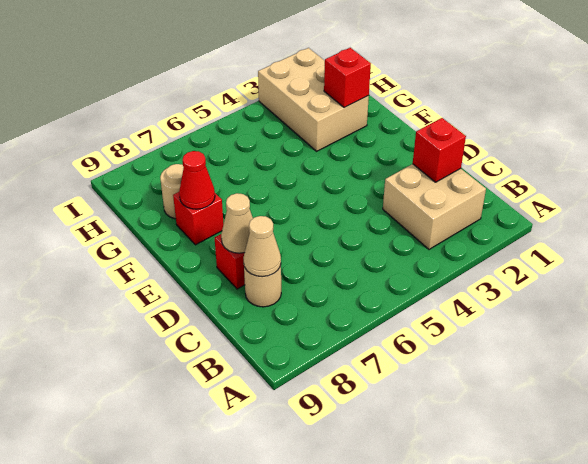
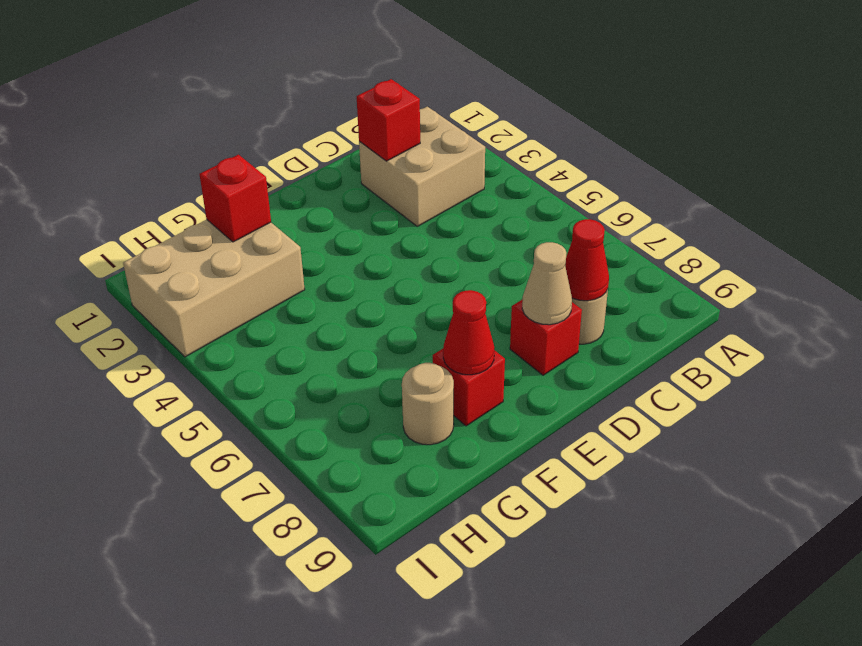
tan cone C8 level 2 -> red cone C8 level 2

